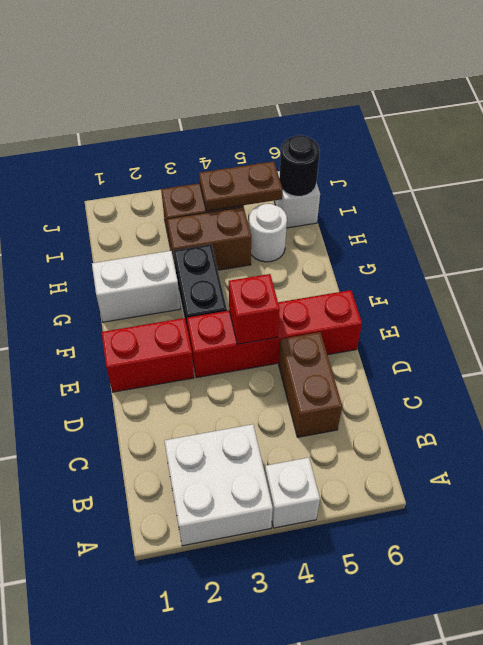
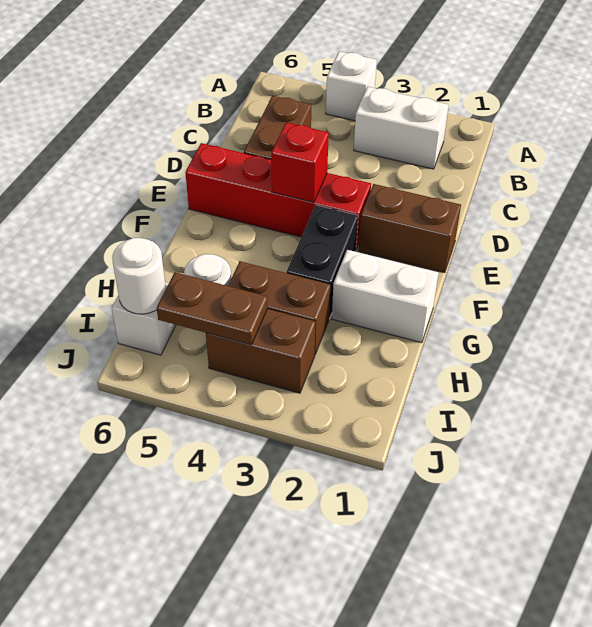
white brick A2:B3 level 1 -> white brick B2:B3 level 1
red brick E1:E2 level 1 -> brown brick E1:E2 level 1
black round brick I6 level 2 -> white round brick I6 level 2

